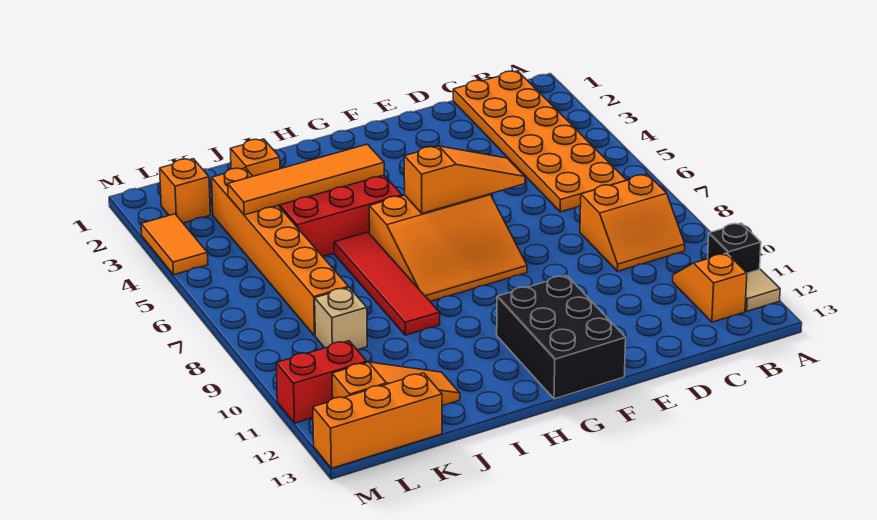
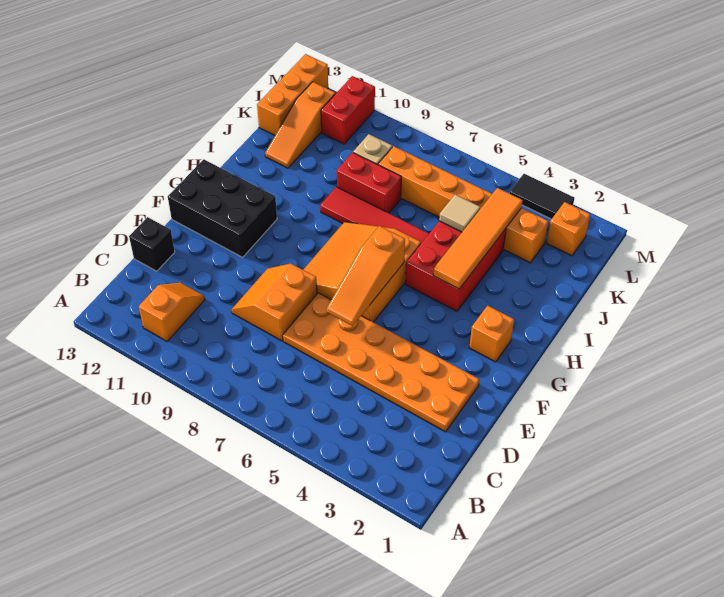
black brick A11 level 1 -> black brick D13 level 1
tan tile A12 level 1 -> tan tile J5 level 2
orange plate B1:C6 level 1 -> orange plate D2:E7 level 1
orange slope B8:C9 level 1 top 8 -> orange slope D8:E9 level 1 top 8
orange slope B11:B12 level 1 top 12 -> orange slope B11:C11 level 1 top B
orange brick J2 level 1 -> orange brick G2 level 1
none -> red brick J8:J9 level 1
orange tile M3:M4 level 1 -> black tile M3:M4 level 1

